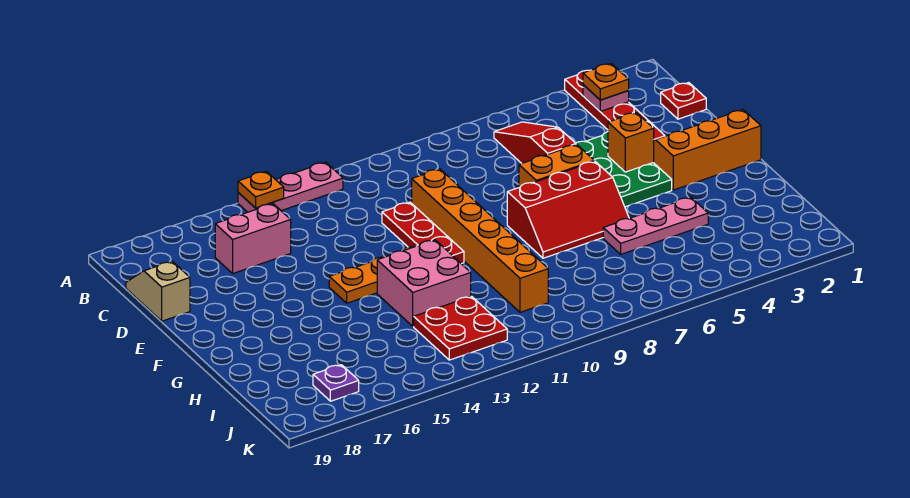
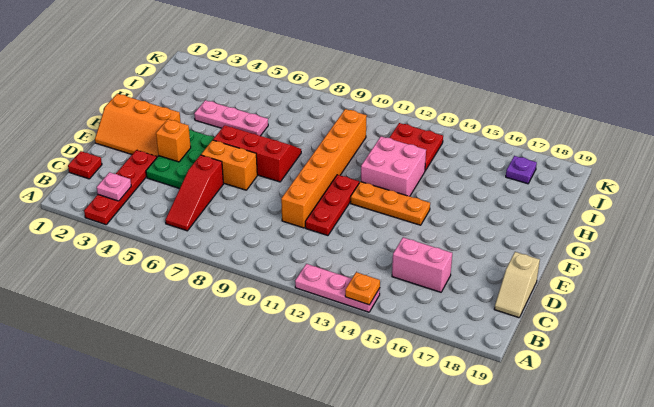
orange plate B3 level 3 -> none

